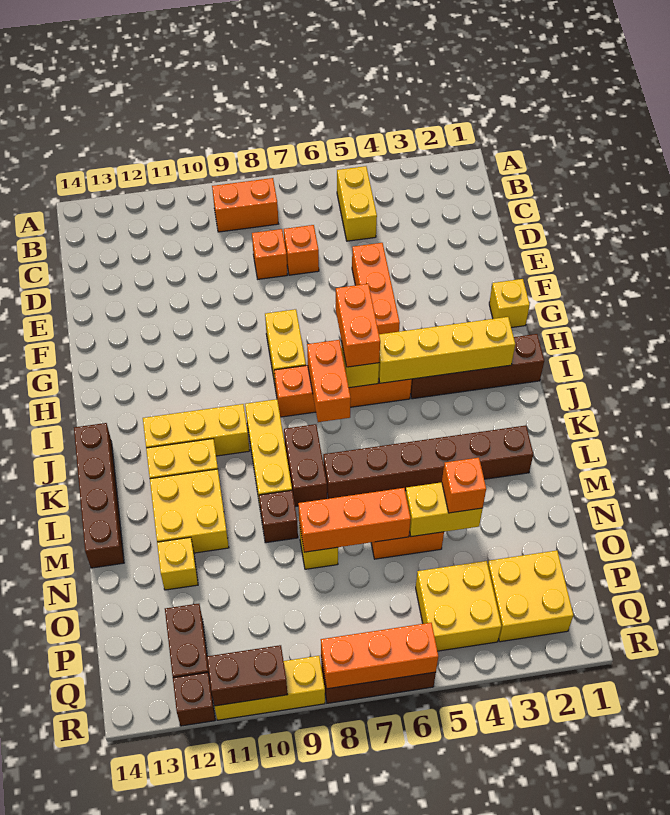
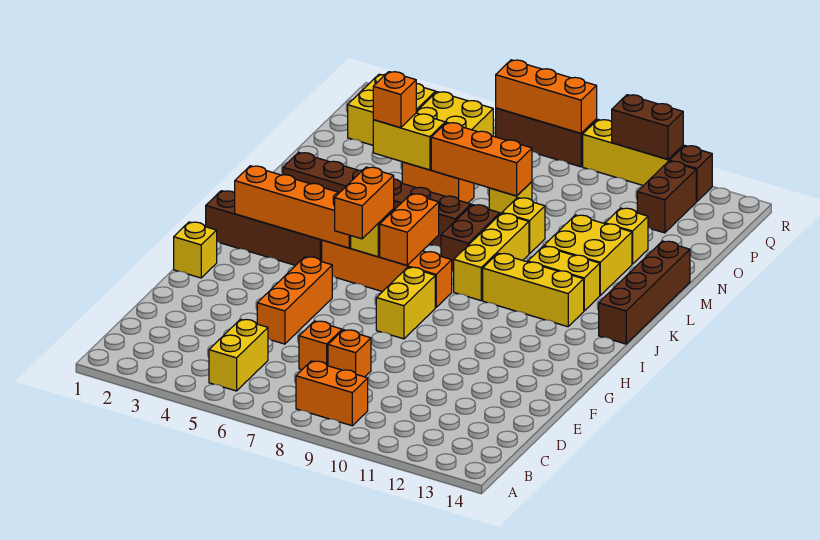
yellow brick I2:I5 level 2 -> orange brick I2:I5 level 2
brown brick M9 level 1 -> yellow brick M9 level 1

